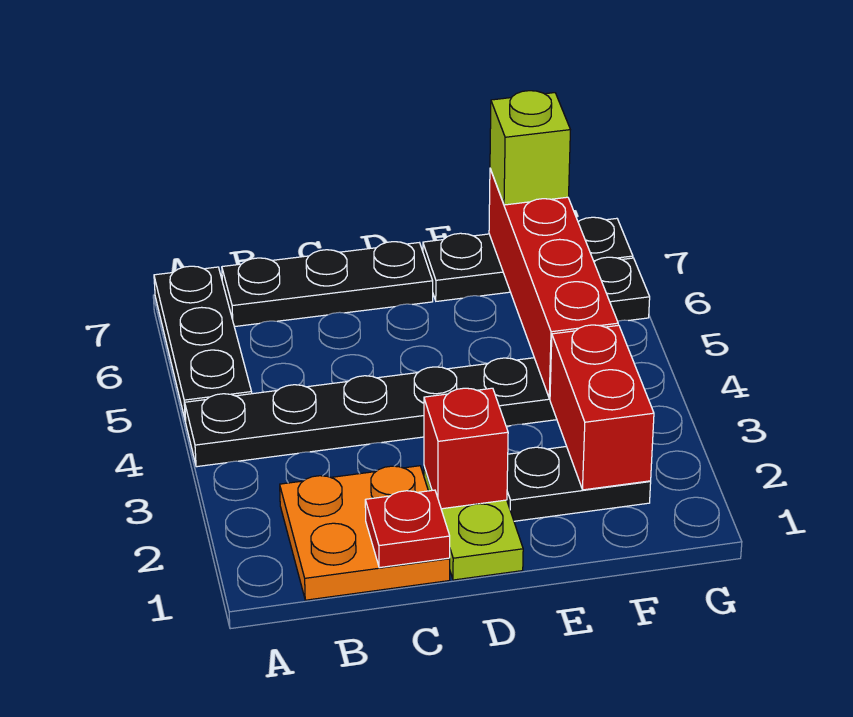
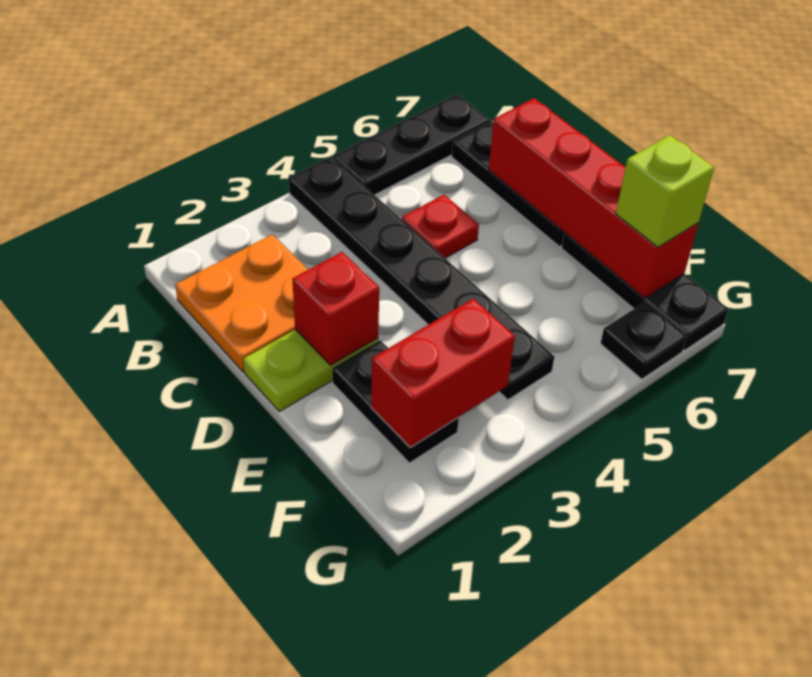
red plate C1 level 2 -> red plate C5 level 1
red brick F4:F7 level 2 -> red brick C7:F7 level 2

